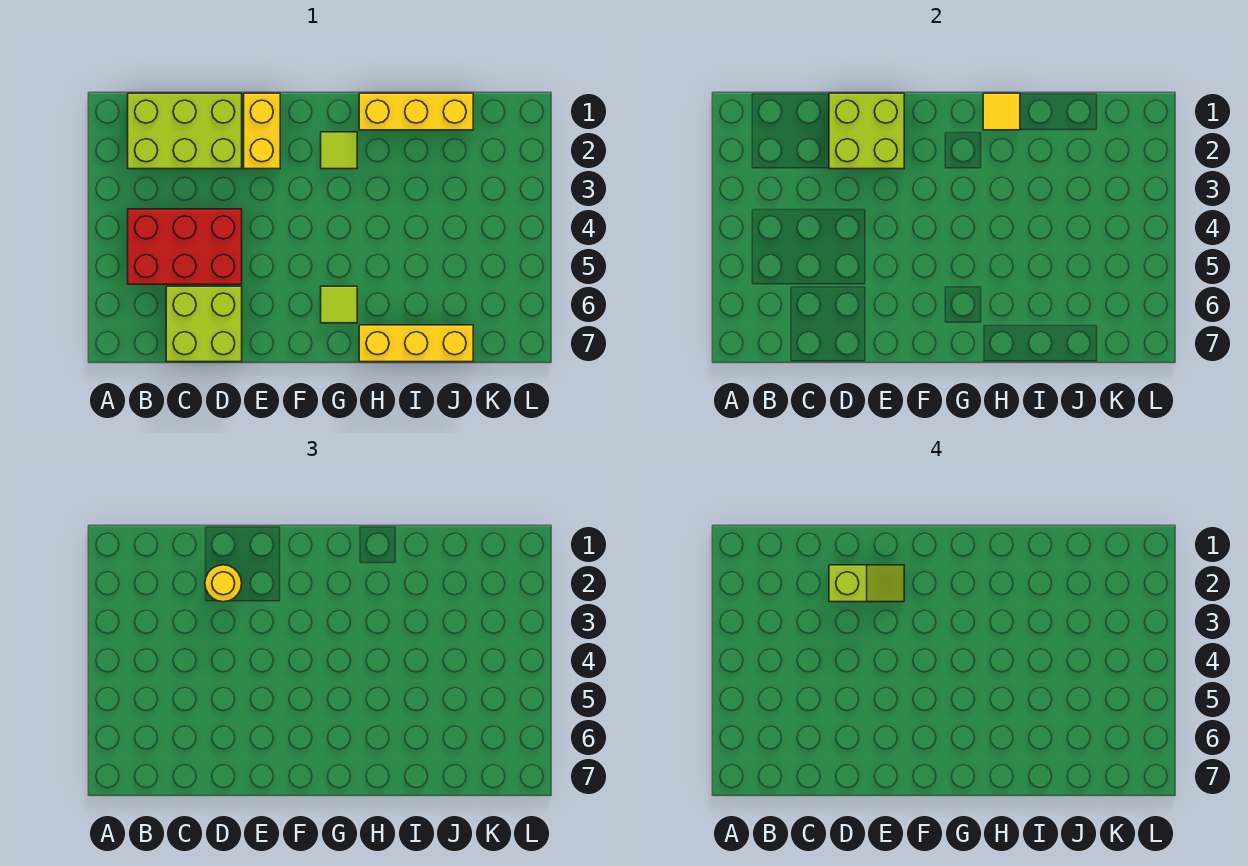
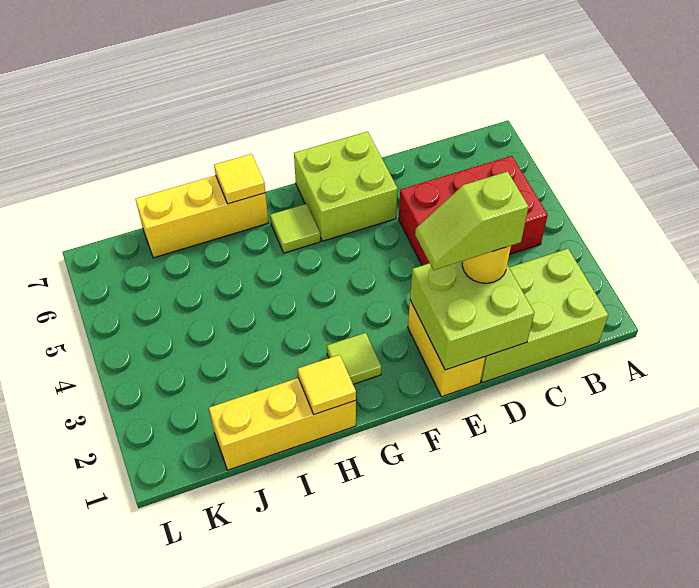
lime brick C6:D7 level 1 -> lime brick E6:F7 level 1
none -> yellow tile H7 level 2

